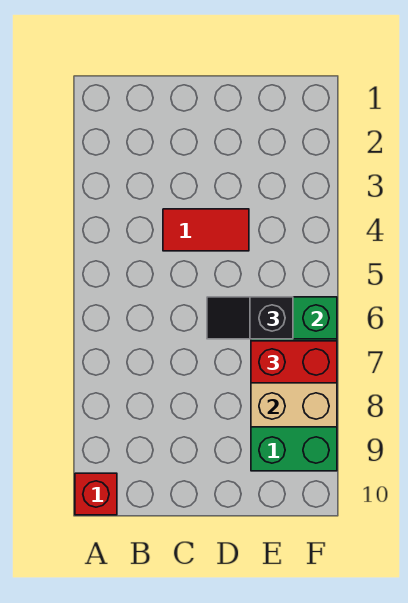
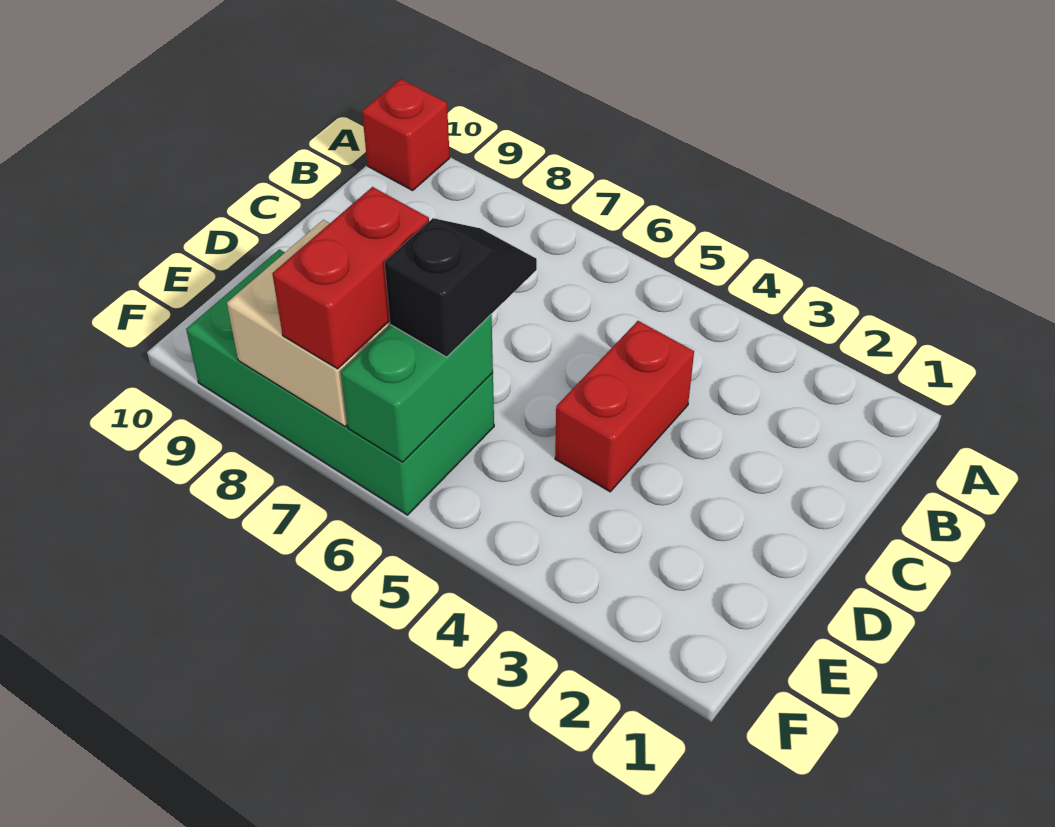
red tile C4:D4 level 1 -> red brick C4:D4 level 1

